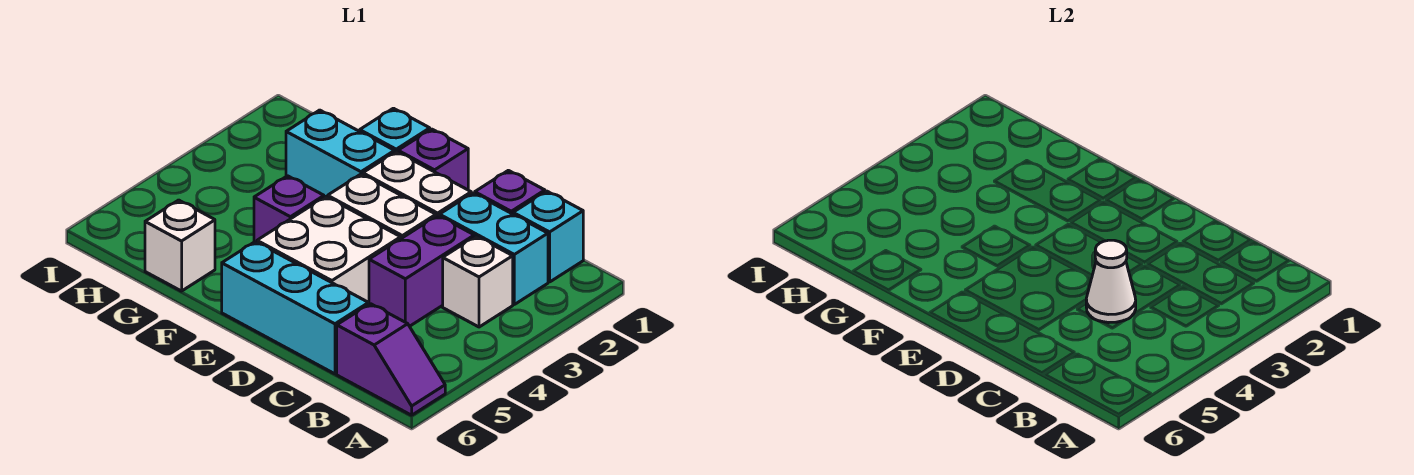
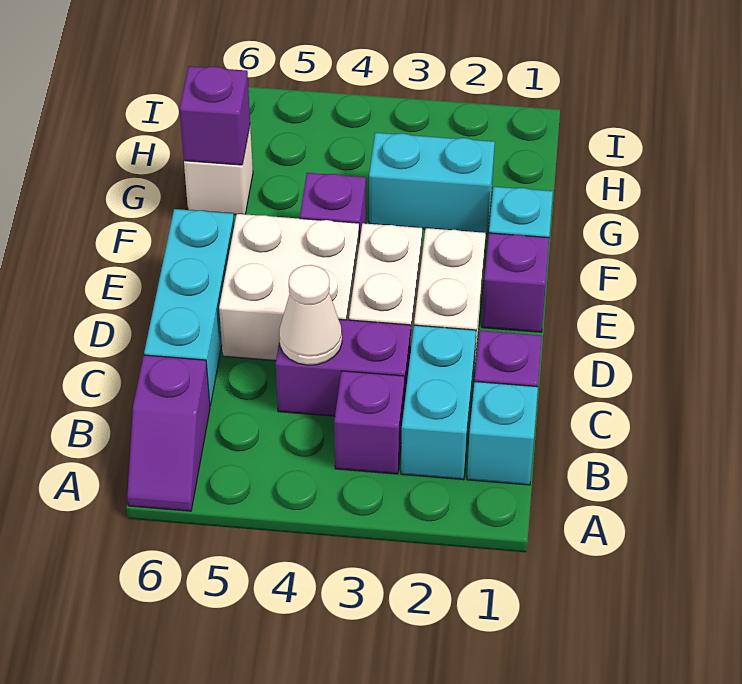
white brick B3 level 1 -> purple brick B3 level 1
cyan brick F2:G2 level 1 -> cyan brick G2:G3 level 1
none -> purple brick G6 level 2

